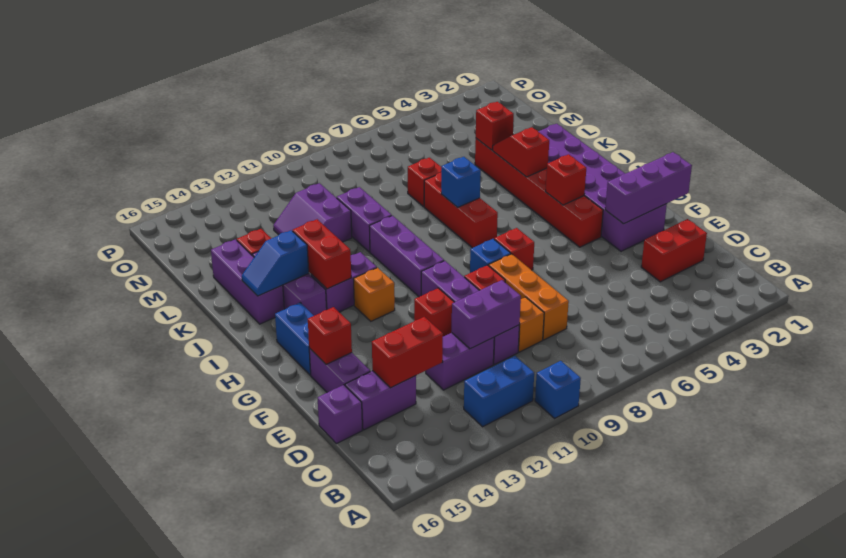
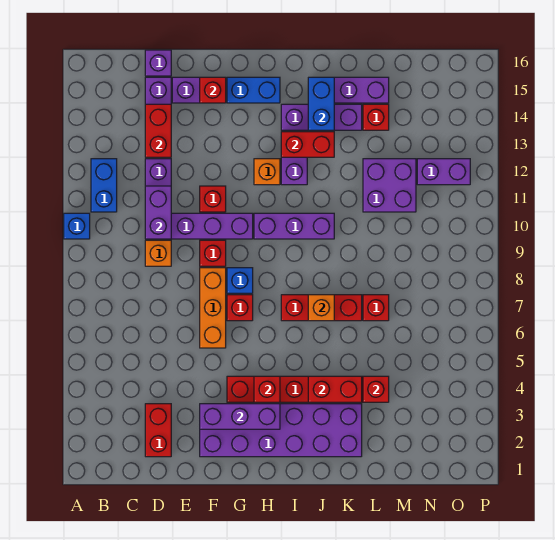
orange brick D8:F8 level 1 -> orange brick F6:F8 level 1
purple brick F1:F3 level 2 -> purple brick F3:H3 level 2
red slope J4:K4 level 2 top J -> red brick J4:K4 level 2
blue brick J7 level 2 -> orange brick J7 level 2
blue slope J14:J15 level 2 top 14 -> blue brick J14:J15 level 2
purple brick K10:L10 level 1 -> purple brick N12:O12 level 1
purple slope L11:M12 level 1 top 11 -> purple brick L11:M12 level 1

